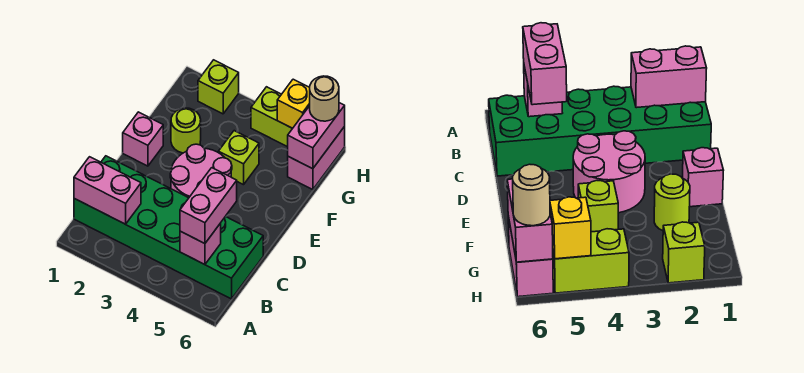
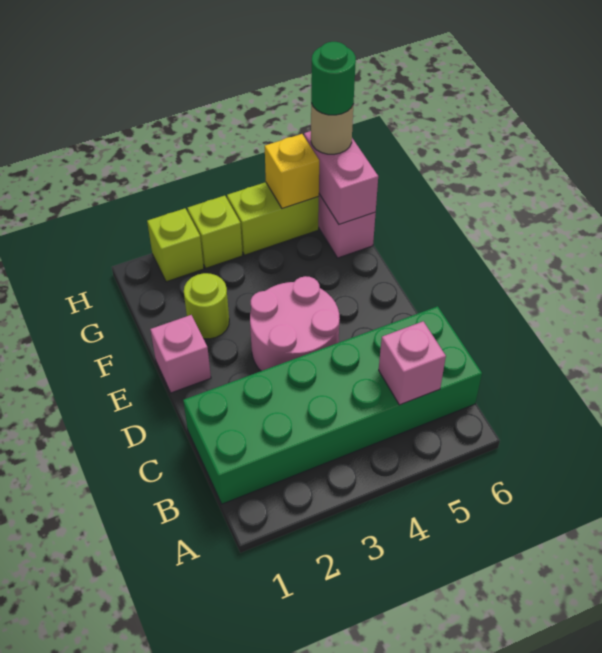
pink brick B1:B2 level 2 -> none
pink brick B5:C5 level 3 -> none
lime brick F4 level 1 -> lime brick H3 level 1
none -> green round brick H6 level 4

